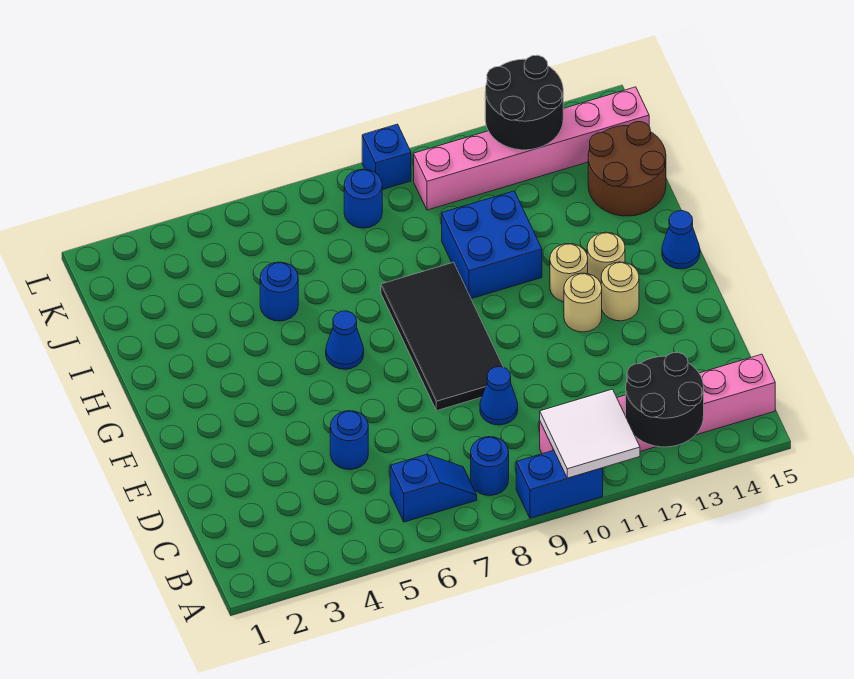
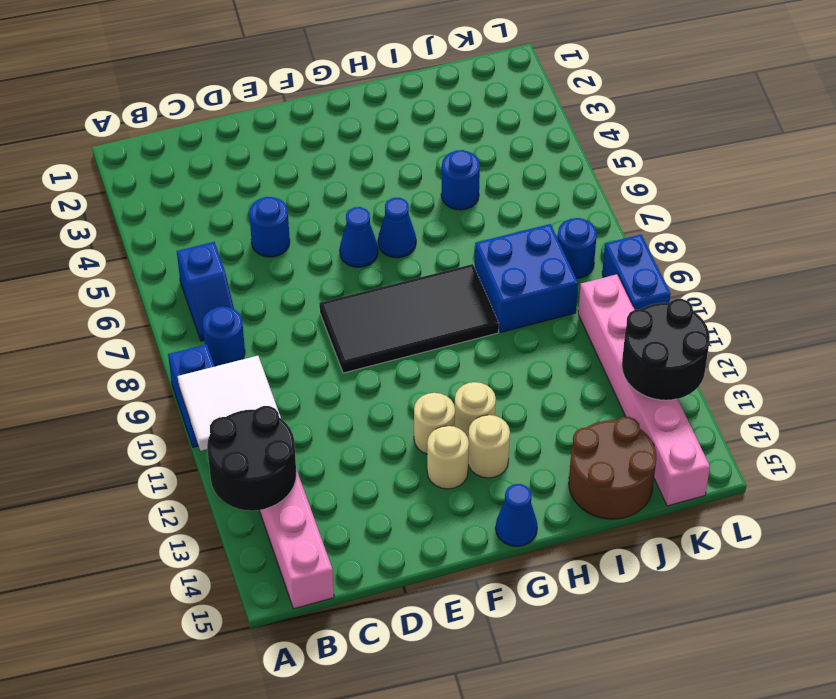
blue cone D9 level 1 -> blue cone F6 level 1
blue brick H10:I11 level 1 -> blue brick I8:J9 level 1
blue brick L9 level 1 -> blue brick L9:L10 level 1

